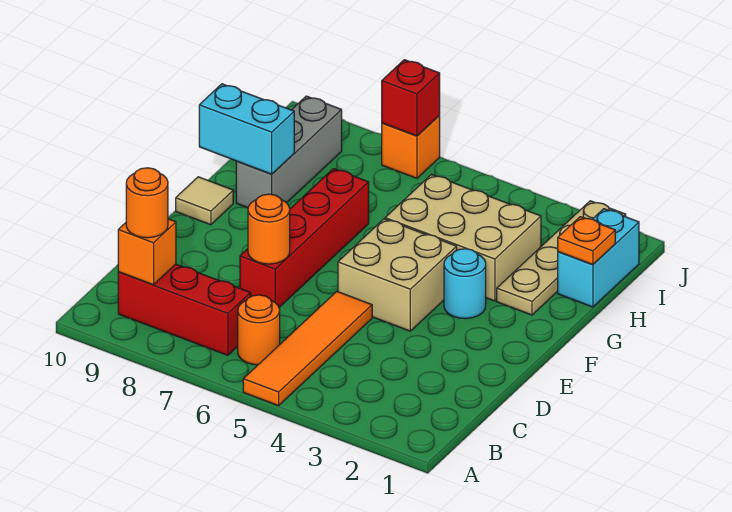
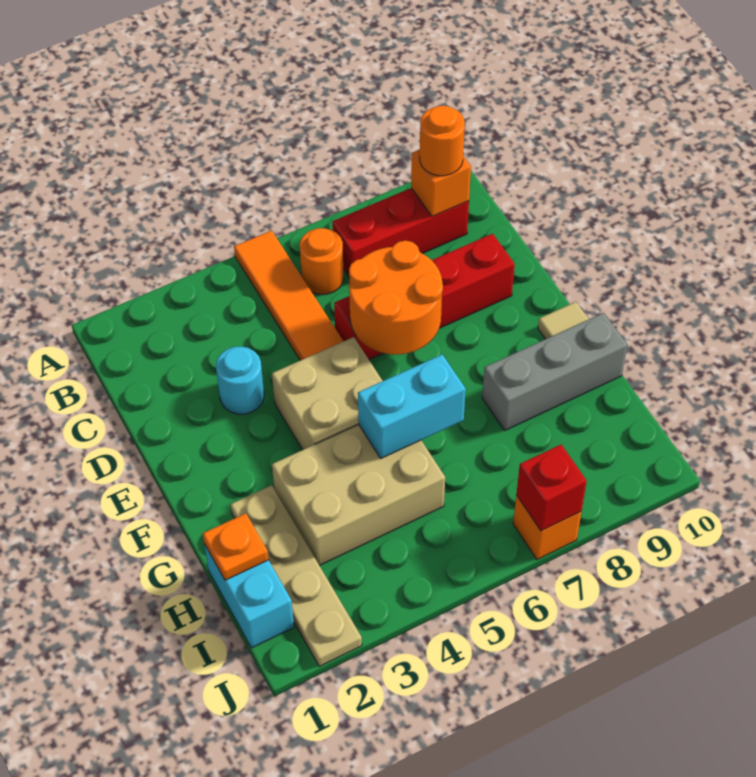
red brick D7:G7 level 1 -> red brick D6:D9 level 1
orange round brick D7 level 2 -> orange round brick D6:E7 level 2
cyan round brick F3 level 1 -> cyan round brick D3 level 1
grey brick G9:I9 level 1 -> grey brick G8:G10 level 1
cyan brick G9:G10 level 2 -> cyan brick G5:G6 level 2

